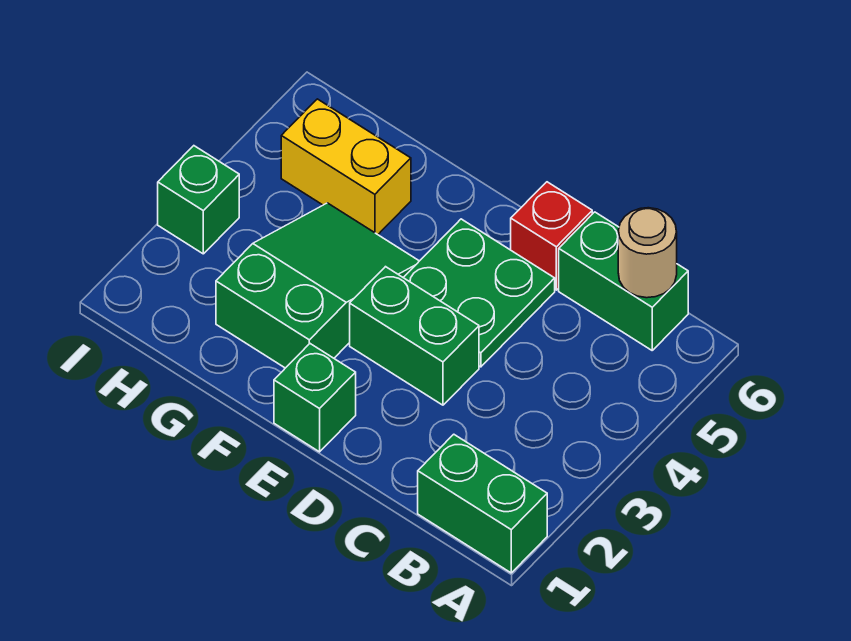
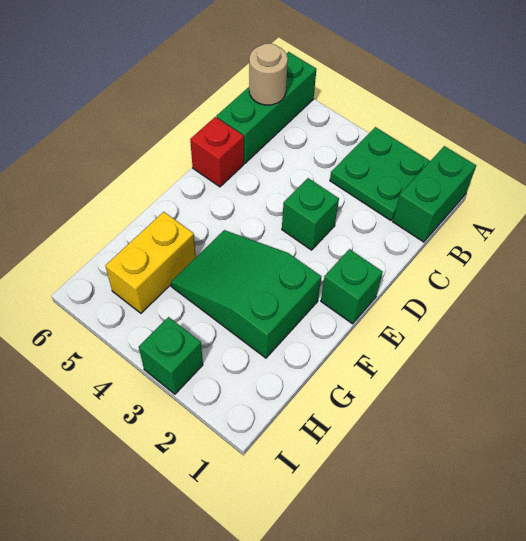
green brick B6:C6 level 1 -> green brick A6:C6 level 1
green brick D3:E3 level 1 -> green brick D3 level 1
green plate D4:E5 level 1 -> green plate A2:B3 level 1

